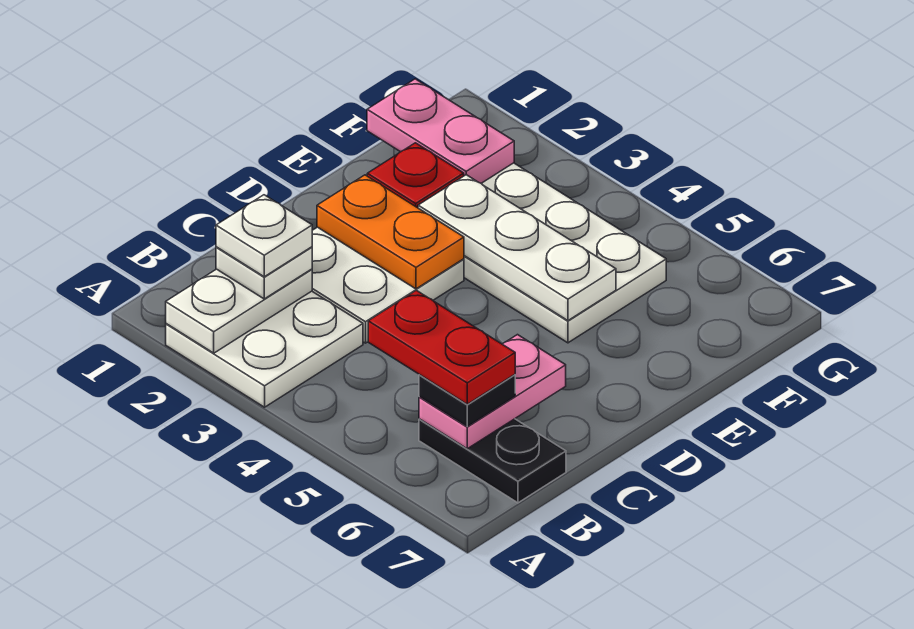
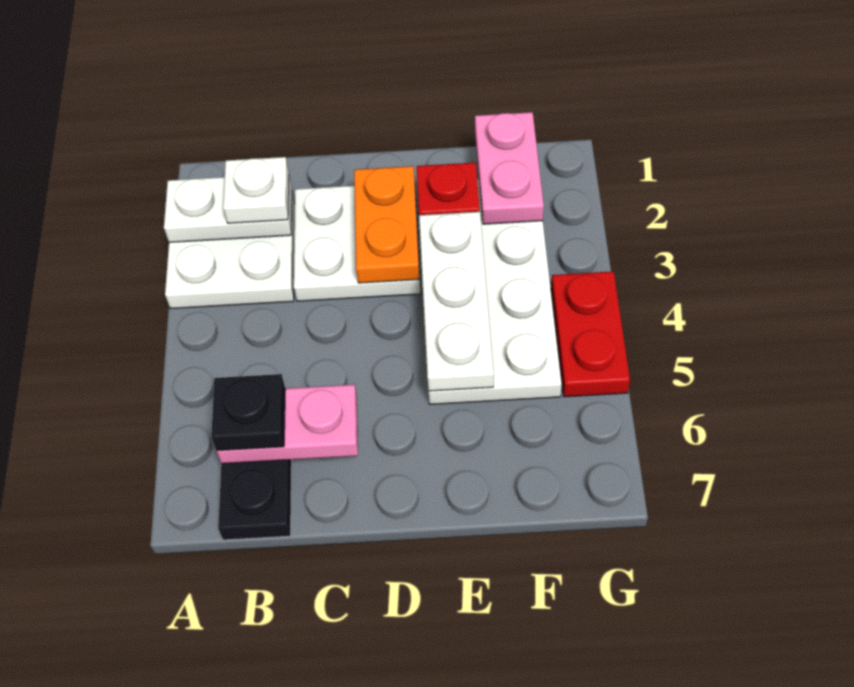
white plate B2 level 4 -> none
red plate B5:B6 level 4 -> red plate G4:G5 level 1

